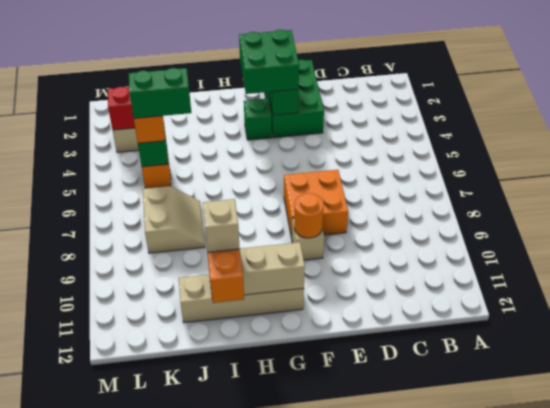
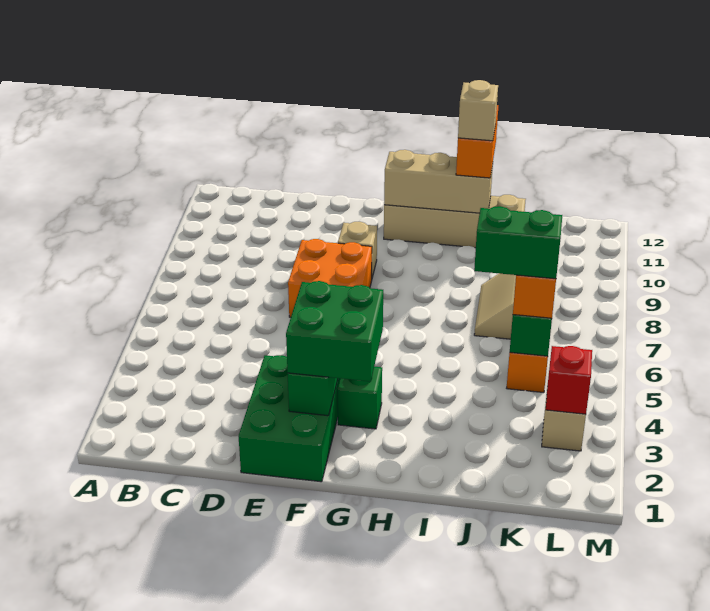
orange round brick F9 level 2 -> none

